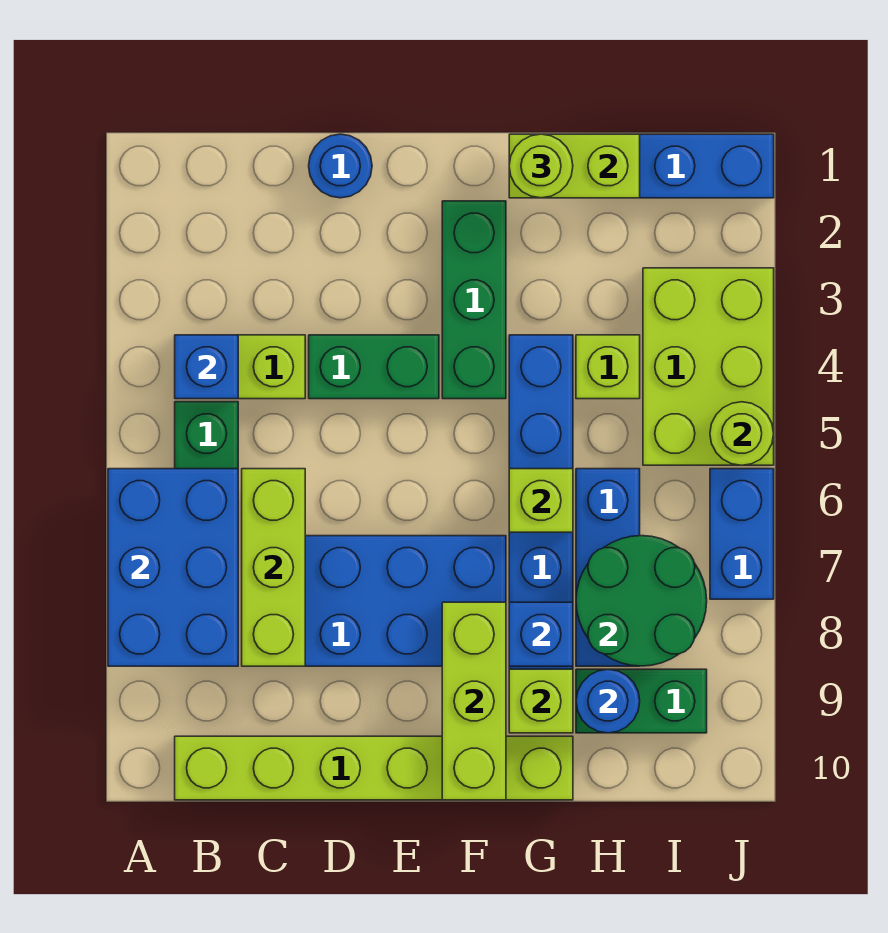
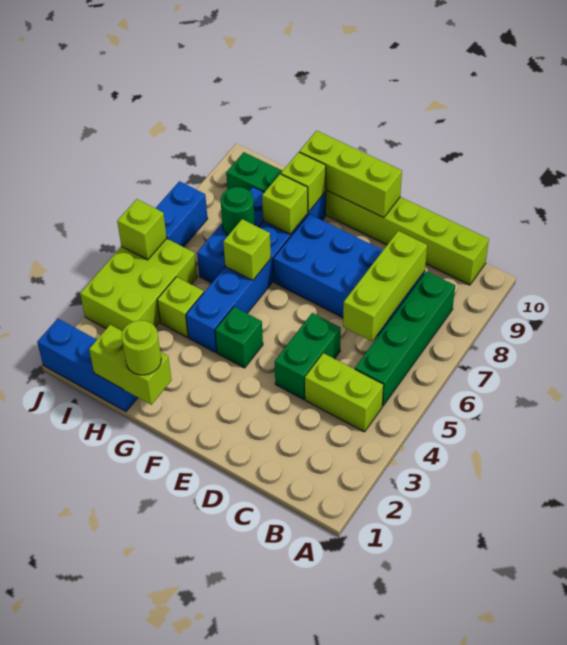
blue brick A6:B8 level 2 -> none
blue brick B4 level 2 -> none
blue round brick D1 level 1 -> none
green brick D4:E4 level 1 -> green brick D4:D5 level 1
green brick F2:F4 level 1 -> green brick F4 level 1
lime brick F8:F10 level 2 -> lime brick E10:G10 level 2
blue brick G8 level 2 -> lime brick G8 level 2
green round brick H7:I8 level 2 -> green round brick H7 level 2
blue round brick H9 level 2 -> none
lime round brick J5 level 2 -> lime brick J5 level 2

